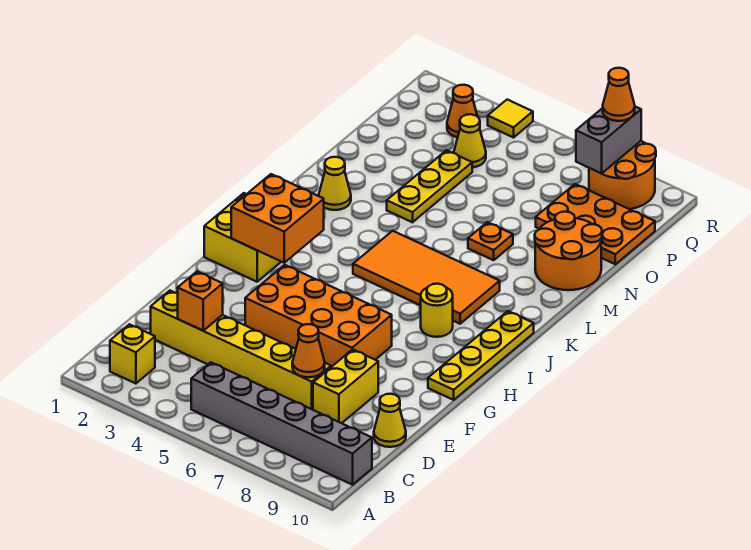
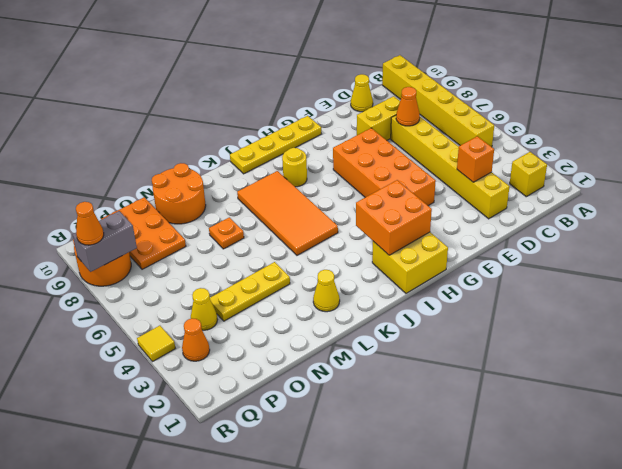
grey brick B5:B10 level 1 -> yellow brick B5:B10 level 1

